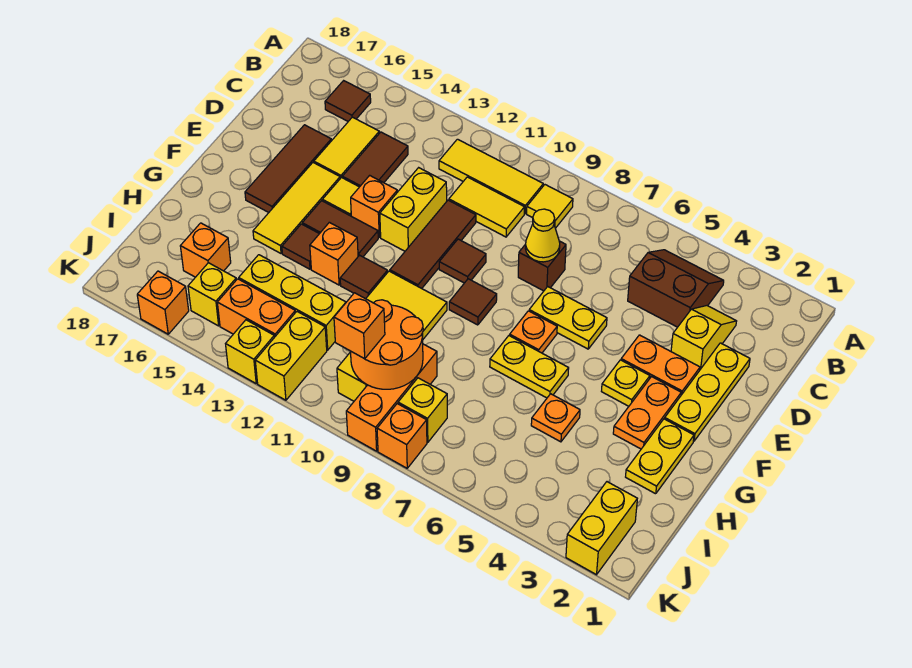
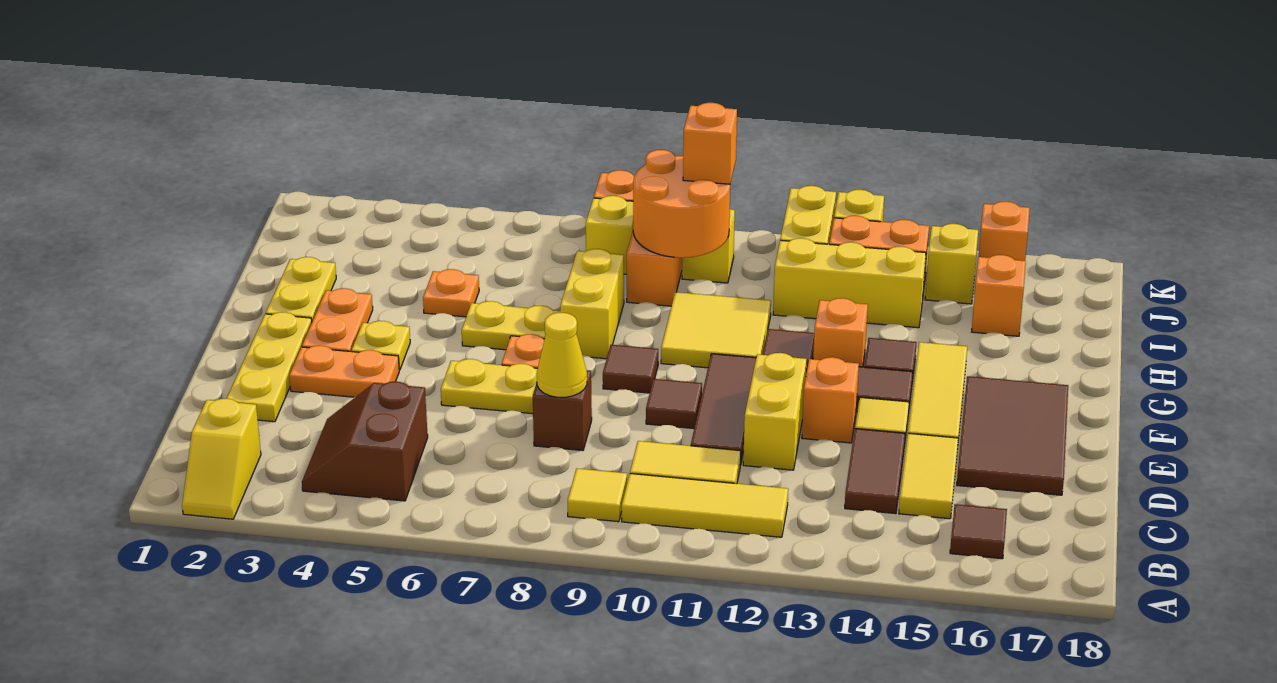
brown slope B4:C5 level 1 top C -> brown slope B4:C5 level 1 top 5
yellow slope C3:D3 level 1 top D -> yellow slope A2:B2 level 1 top B
brown tile D16:F16 level 1 -> brown tile D16:F17 level 1
yellow brick J2:K2 level 1 -> yellow brick G8:H8 level 1

